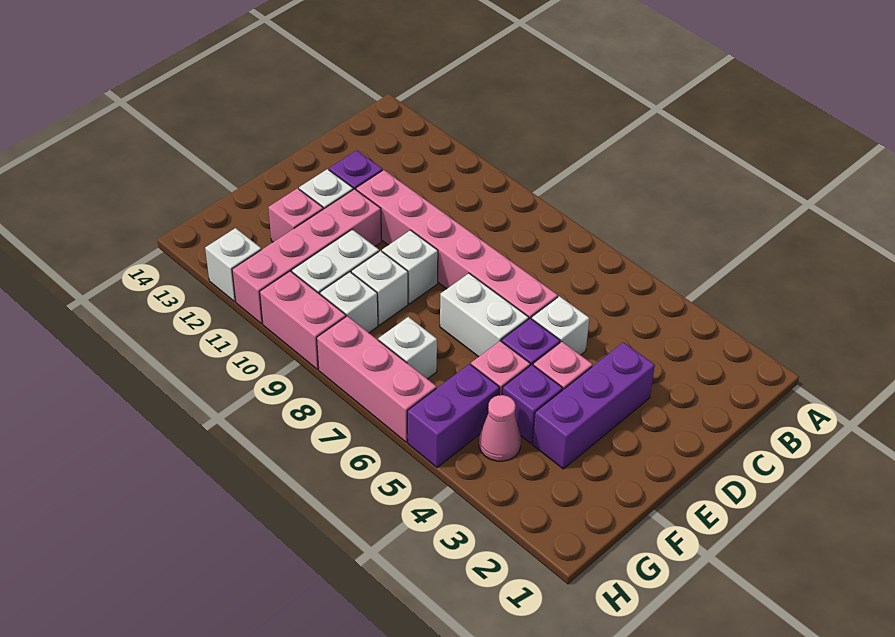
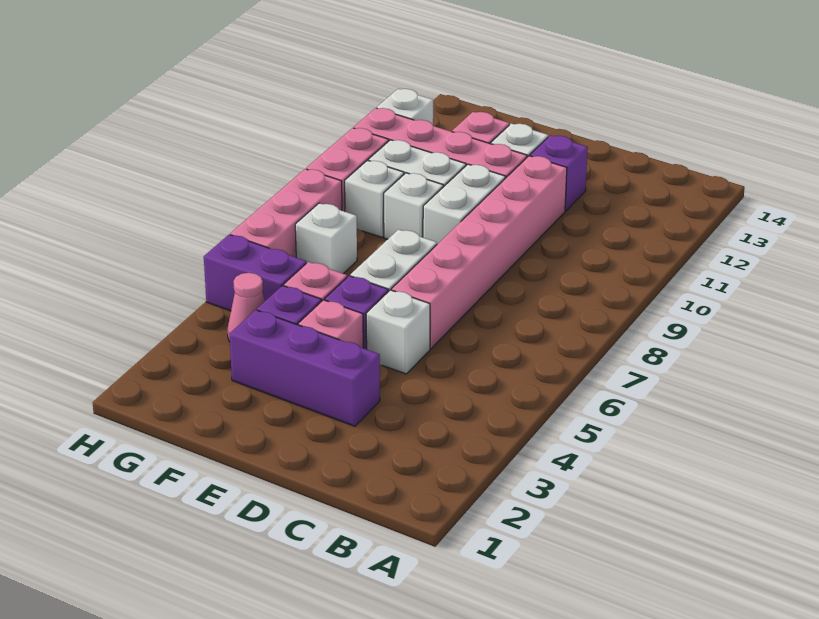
white brick E9 level 1 -> white brick E9:E10 level 1

